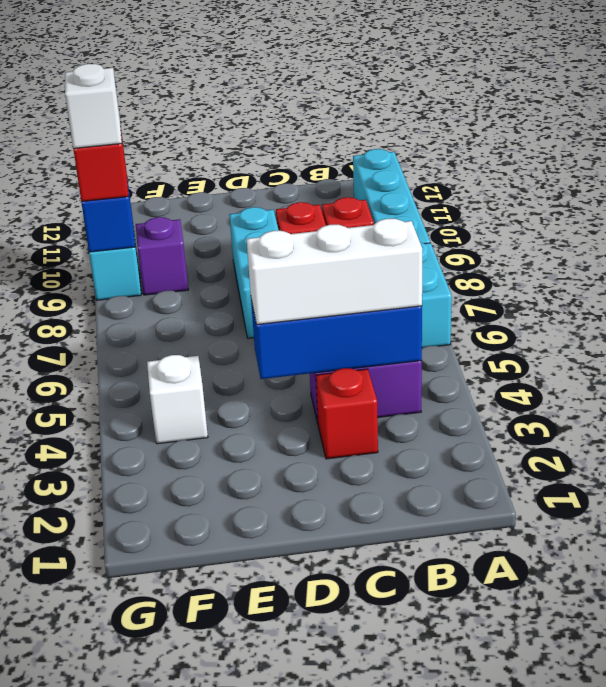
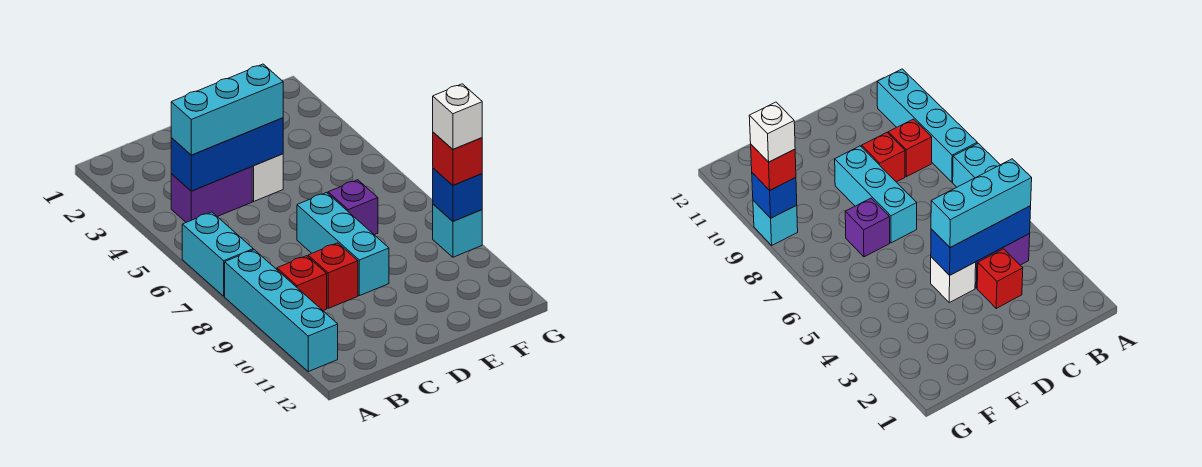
white brick B4:D4 level 3 -> cyan brick B4:D4 level 3
white brick F4 level 1 -> white brick D4 level 1
purple brick F9 level 1 -> purple brick E7 level 1

